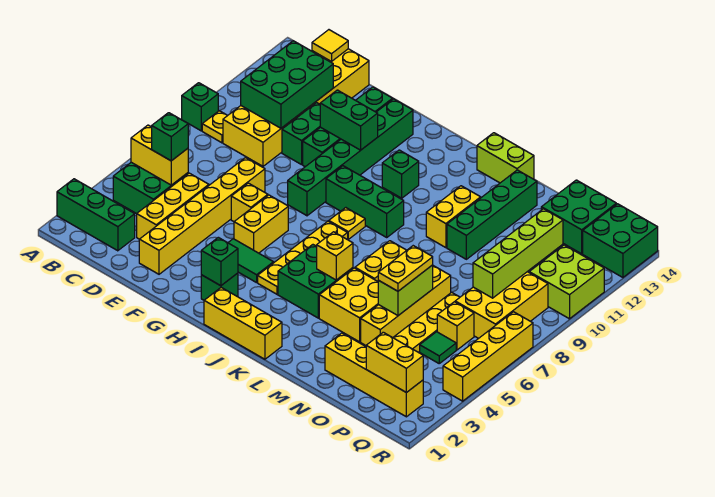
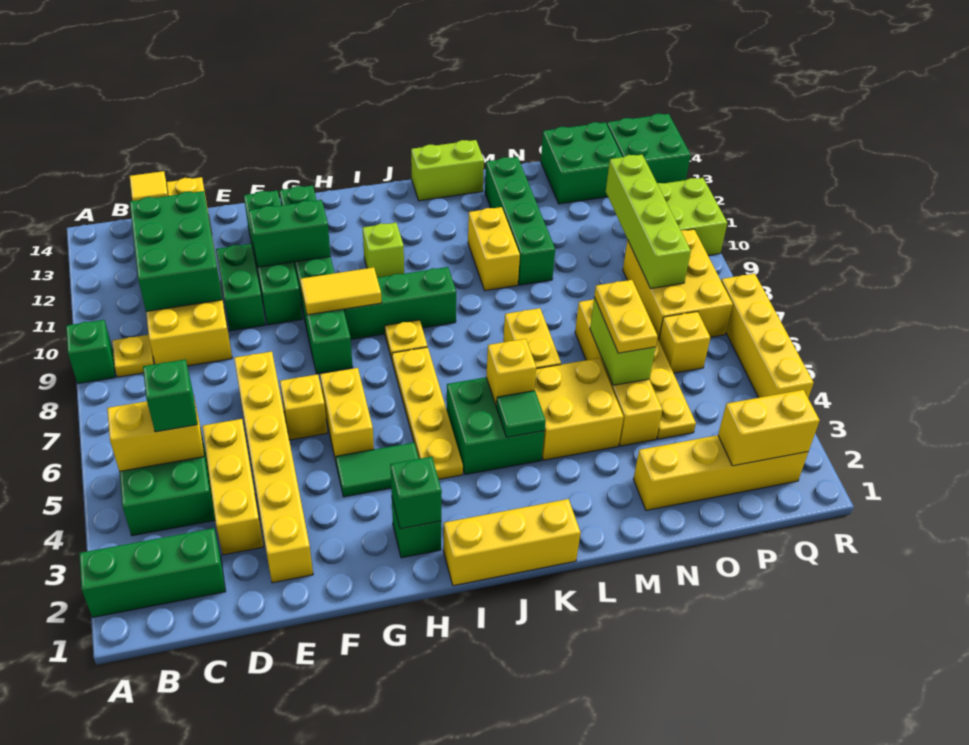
none -> yellow tile G9:H9 level 2
green brick I11 level 1 -> lime brick I11 level 1
green tile P5 level 1 -> green tile K4 level 2

